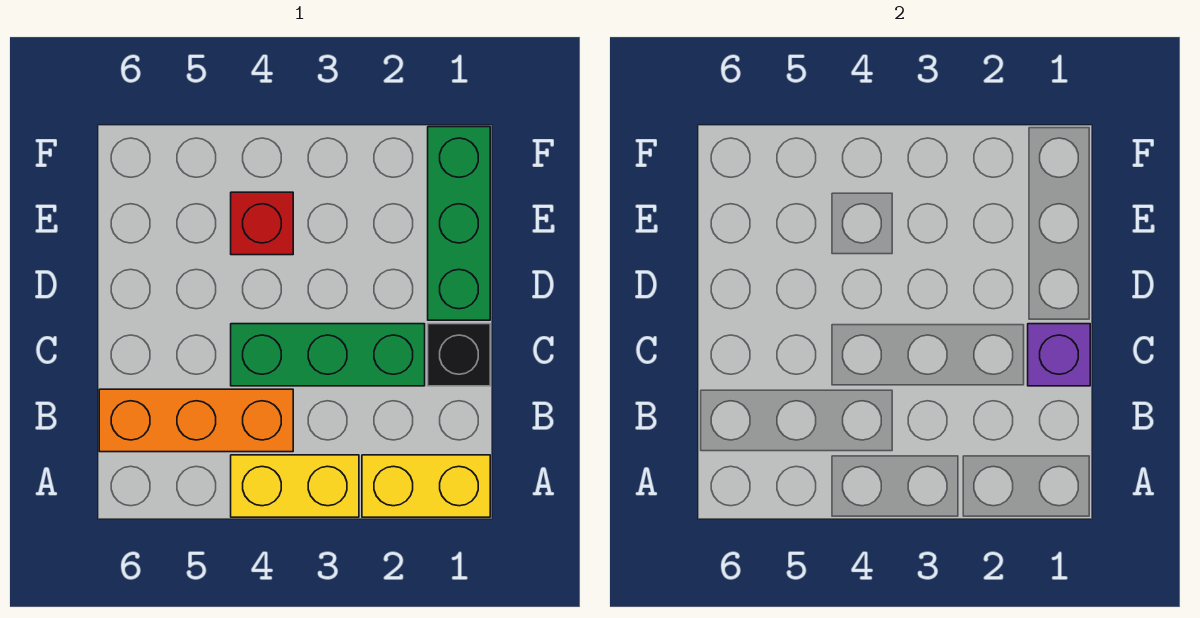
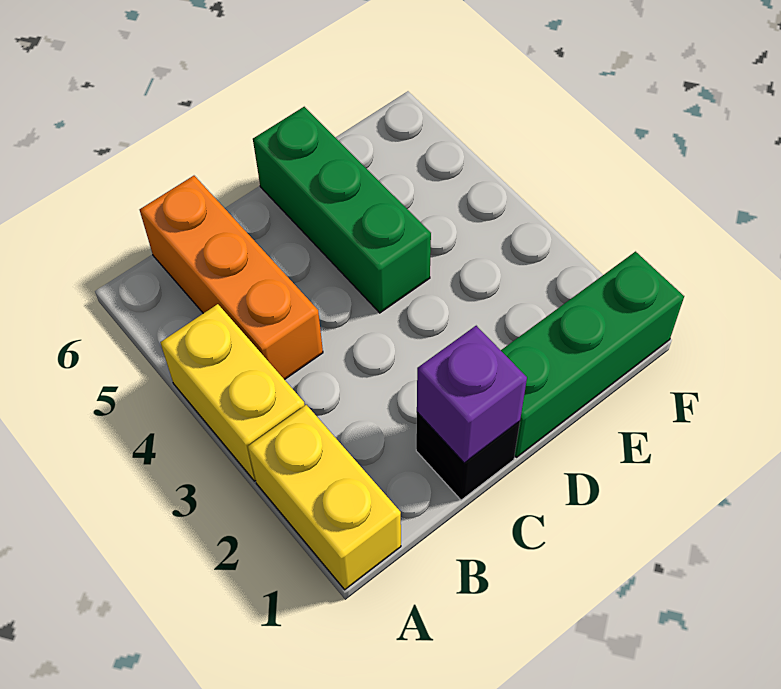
green brick C2:C4 level 1 -> green brick D4:D6 level 1
red brick E4 level 1 -> none

